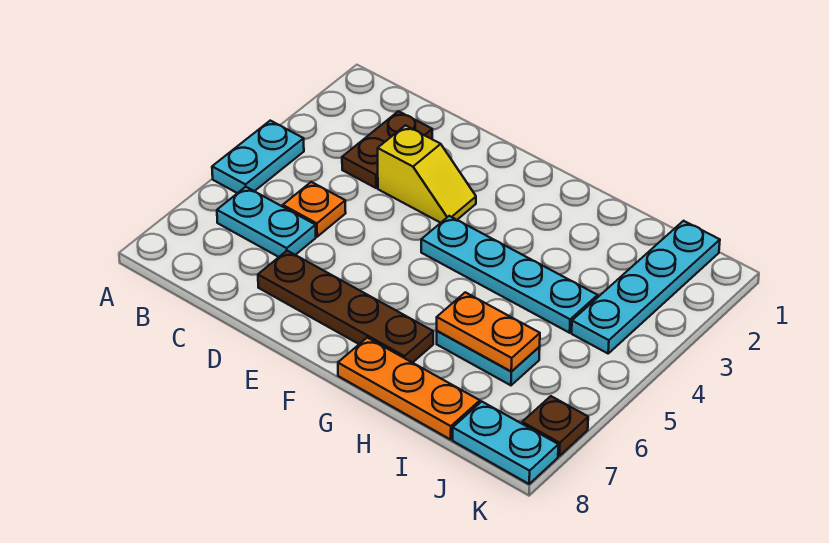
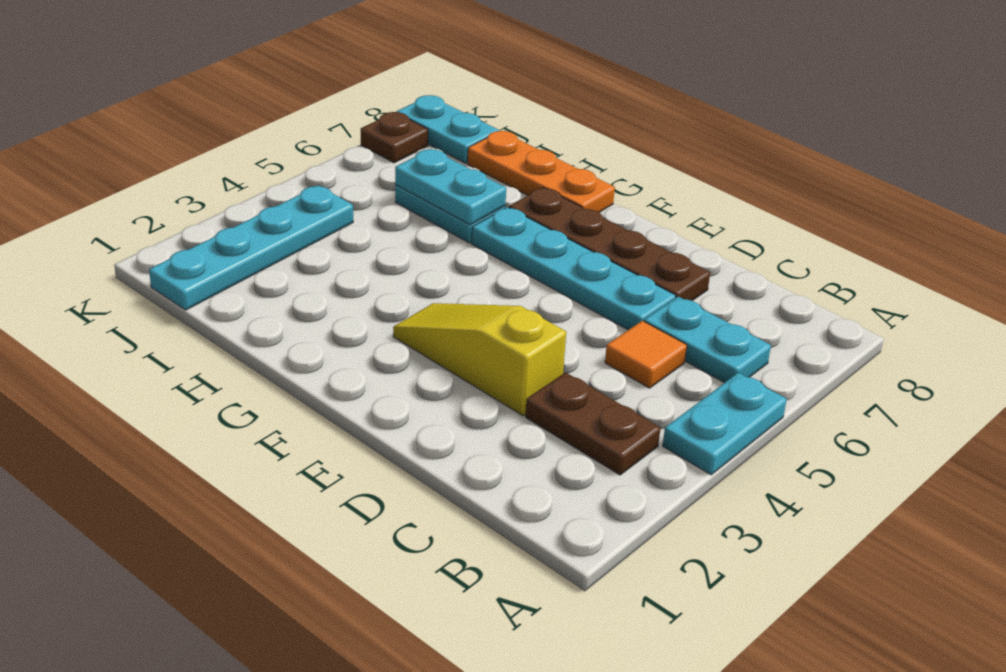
brown plate C2:C3 level 1 -> brown plate B3:C3 level 1
orange plate C5 level 1 -> orange tile C5 level 1
yellow slope D3:E3 level 1 top D -> yellow slope D3:F3 level 1 top D
cyan plate F4:I4 level 1 -> cyan plate D6:G6 level 1
orange plate H6:I6 level 2 -> cyan plate H6:I6 level 2

